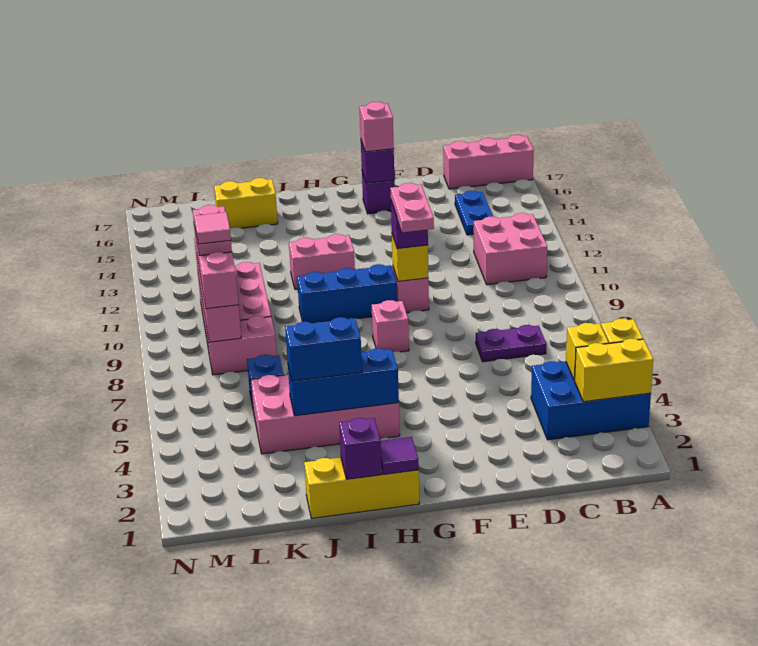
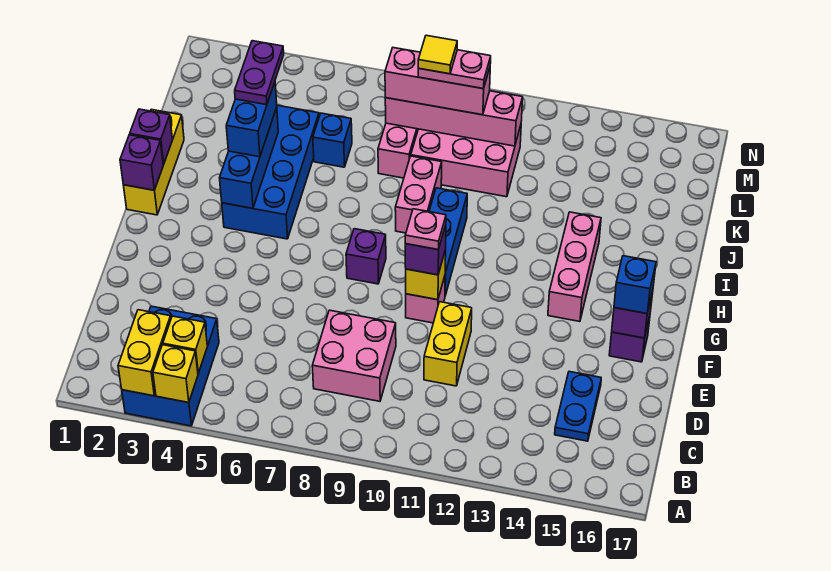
pink brick A17:C17 level 1 -> pink brick G14:I14 level 1
pink brick B11:C12 level 1 -> pink brick C8:D9 level 1
purple plate C7:D7 level 1 -> purple plate J4:K4 level 4
blue plate C14:C15 level 1 -> blue plate C15:D15 level 1
pink plate F9:F10 level 4 -> pink plate F10 level 4
pink brick F16 level 3 -> blue brick F16 level 3
pink brick G8 level 1 -> purple brick G8 level 1
purple tile H1 level 2 -> purple brick H1 level 2
pink brick H4:K5 level 1 -> blue brick H4:K5 level 1
pink brick H12:I12 level 1 -> pink brick I9:J9 level 1
yellow brick J16:K16 level 1 -> yellow brick D11:E11 level 1
pink tile L9 level 5 -> yellow tile L9 level 5

